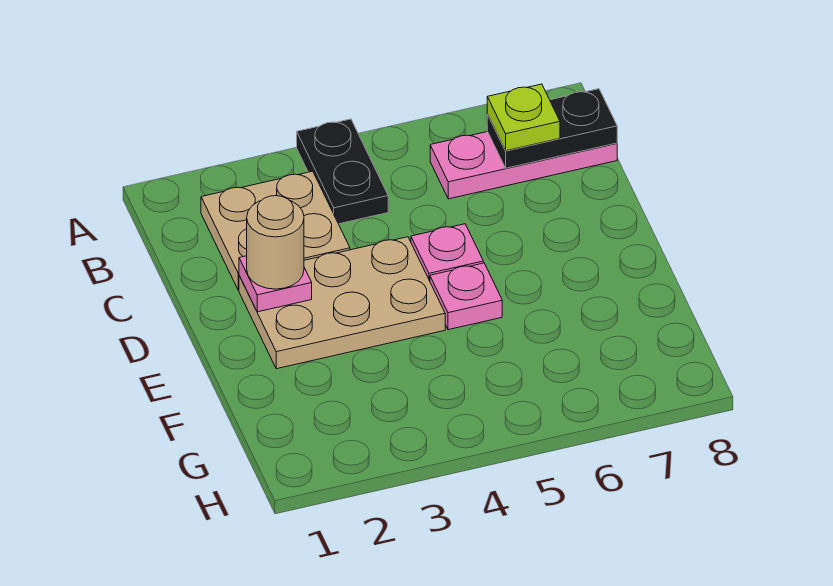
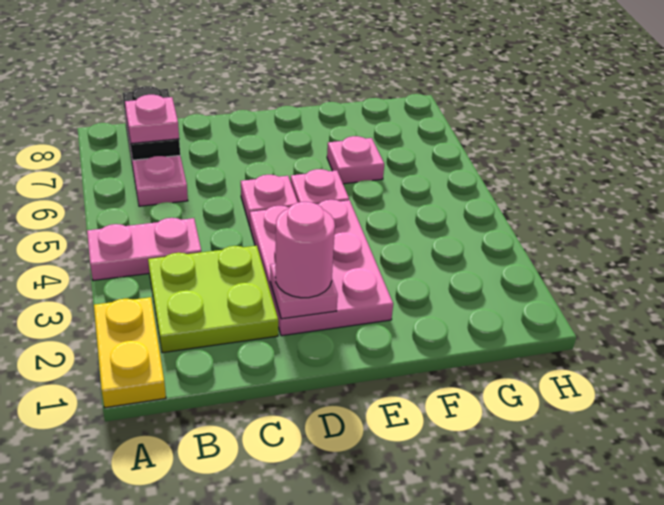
none -> yellow plate A1:A2 level 1
black plate A4:B4 level 1 -> pink plate A4:B4 level 1
tan plate B2:C3 level 1 -> lime plate B2:C3 level 1
lime plate B7 level 3 -> pink plate B7 level 3
tan plate D2:E4 level 1 -> pink plate D2:E4 level 1
tan round brick D2 level 3 -> pink round brick D2 level 3
none -> pink plate F6 level 1

